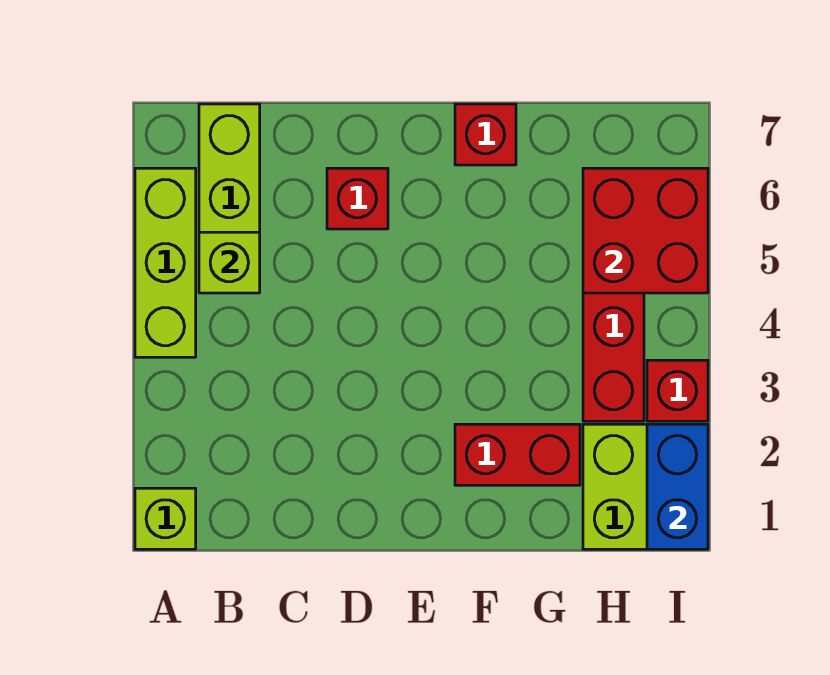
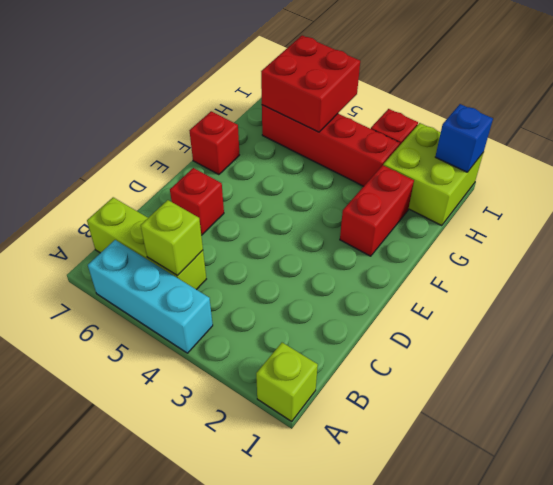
lime brick A4:A6 level 1 -> cyan brick A4:A6 level 1
blue brick I1:I2 level 2 -> blue brick I1 level 2

